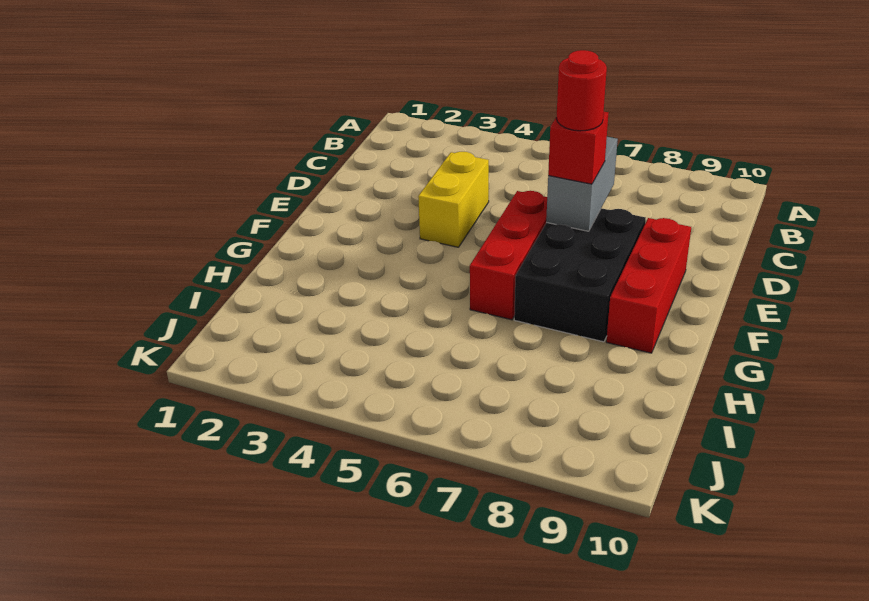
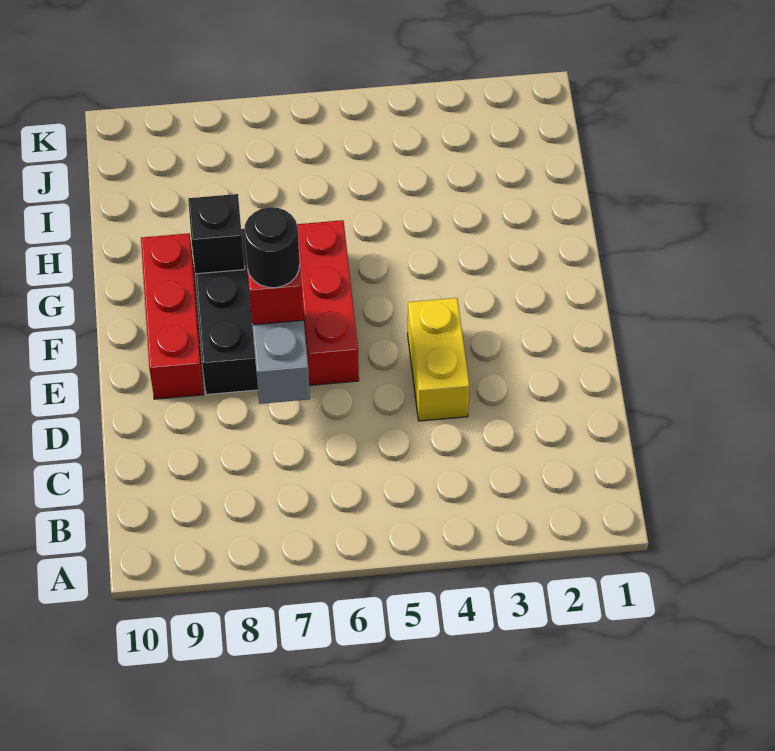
red round brick E7 level 4 -> black round brick E7 level 4
none -> black brick G8 level 2

